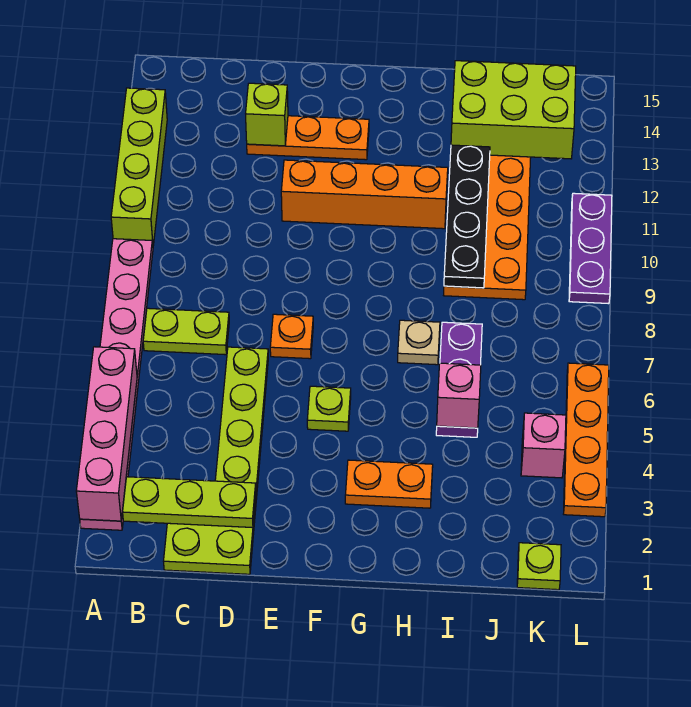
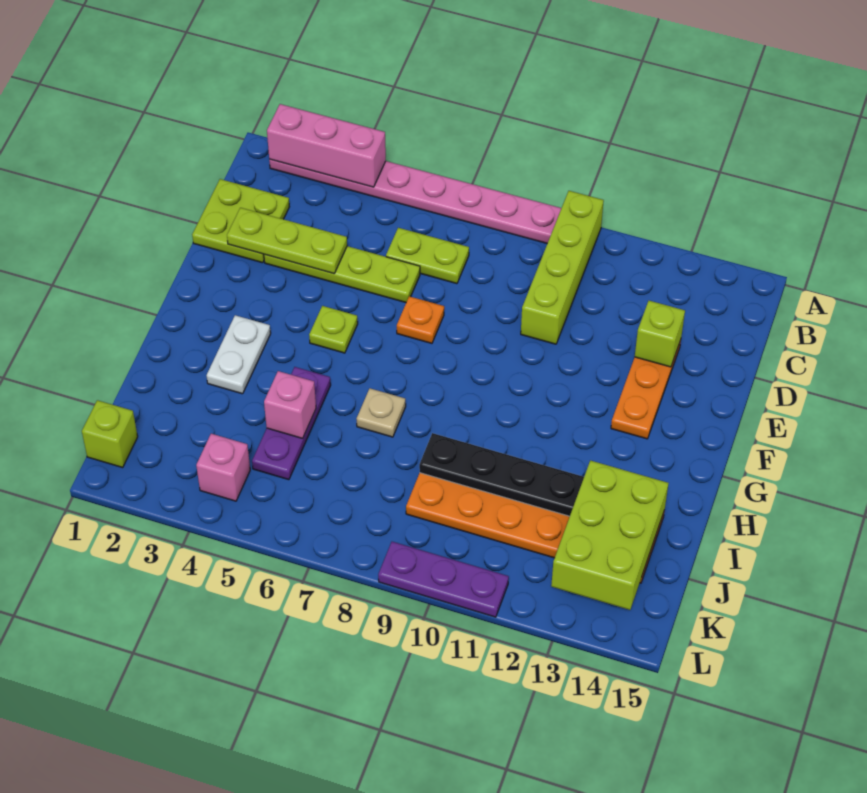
pink brick A2:A5 level 2 -> pink brick A2:A4 level 2
lime brick A10:A13 level 1 -> lime brick A10:D10 level 1
lime plate B2:D2 level 2 -> lime plate D2:D4 level 2
lime plate B7:C7 level 1 -> lime plate C6:C7 level 1
orange brick E11:H11 level 1 -> none
orange plate G3:H3 level 1 -> white plate G3:H3 level 1
purple plate I5:I7 level 1 -> purple plate H5:J5 level 1
lime plate K1 level 1 -> lime brick K1 level 1
orange plate L3:L6 level 1 -> none

